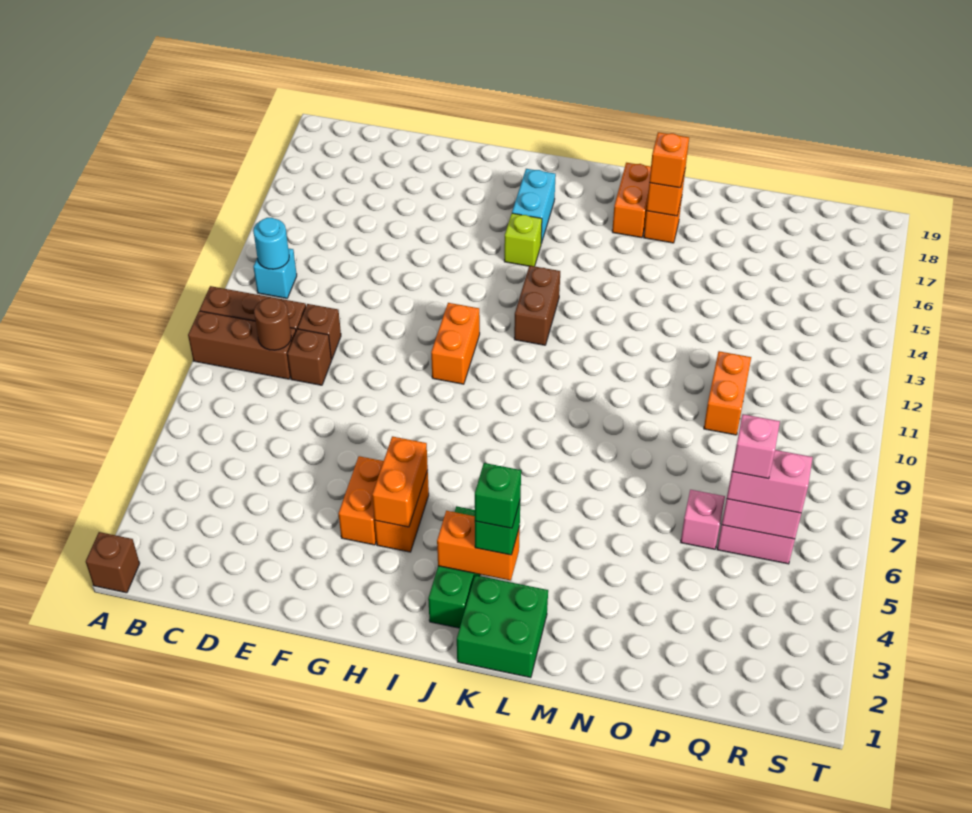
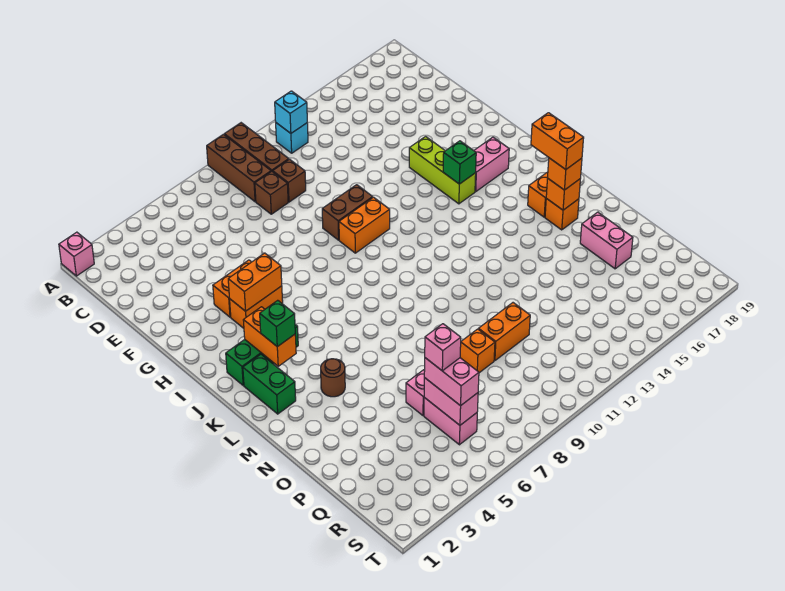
brown brick A1 level 1 -> pink brick A1 level 1
cyan round brick B12 level 2 -> cyan brick B12 level 2
brown round brick C9 level 2 -> brown round brick M4 level 1
lime brick I15 level 1 -> lime brick G15:I15 level 1
cyan brick I16:I17 level 1 -> pink brick I16:I17 level 1
brown brick J12:J13 level 1 -> brown brick G10:G11 level 1
green brick K1:L2 level 1 -> green brick K2:L2 level 1
green brick K3 level 4 -> green brick I15 level 2
none -> orange brick L17:M17 level 4
none -> pink brick O17:P17 level 1
none -> orange brick P9 level 1

